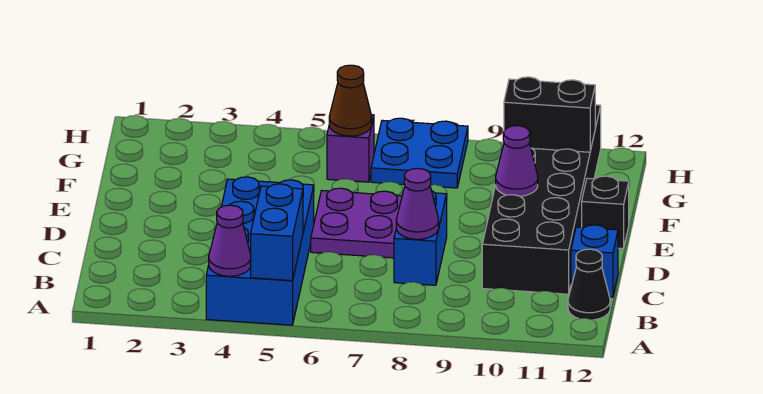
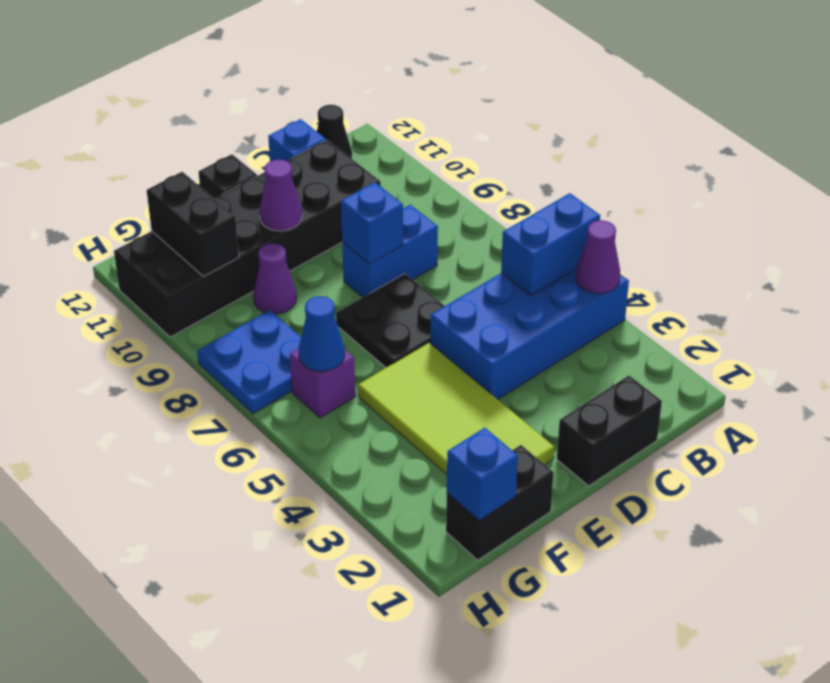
none -> black brick C1:D1 level 1
purple cone C8 level 2 -> purple cone F9 level 1
purple plate D6:E7 level 1 -> black plate D6:E7 level 1
none -> blue brick D8 level 2
none -> lime tile E2:F5 level 1
none -> black brick F1:G1 level 1
none -> blue brick G1 level 2
brown cone G6 level 2 -> blue cone G6 level 2

